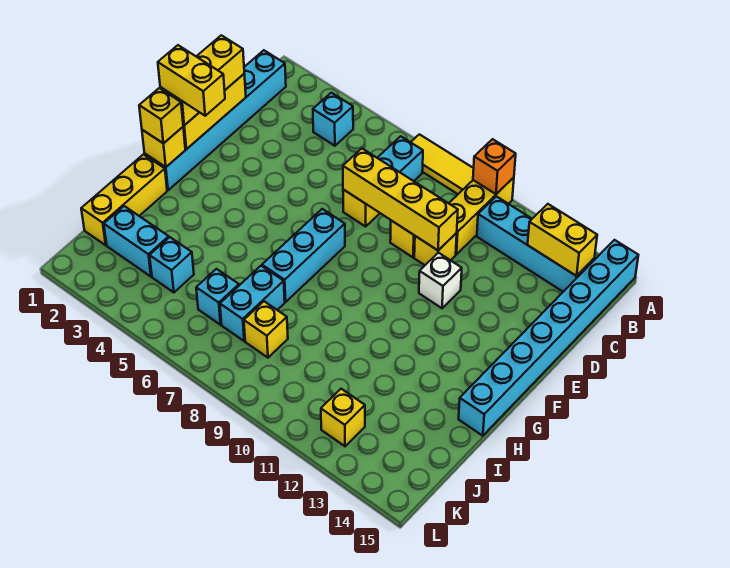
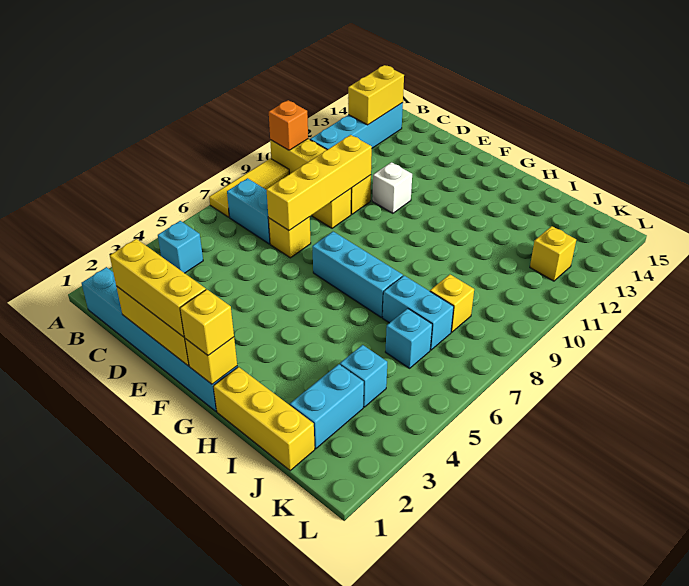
cyan brick A15:H15 level 1 -> none
yellow brick F1:F2 level 4 -> none

